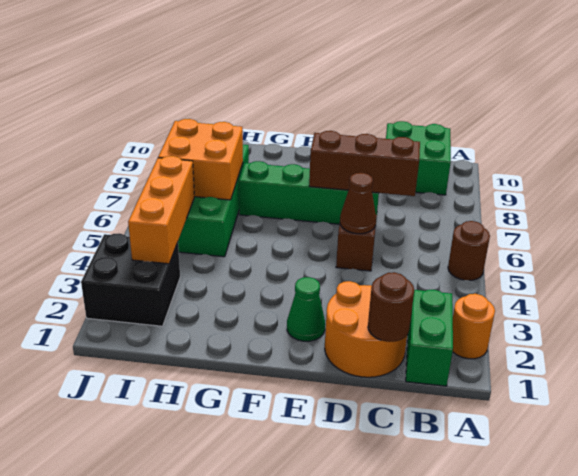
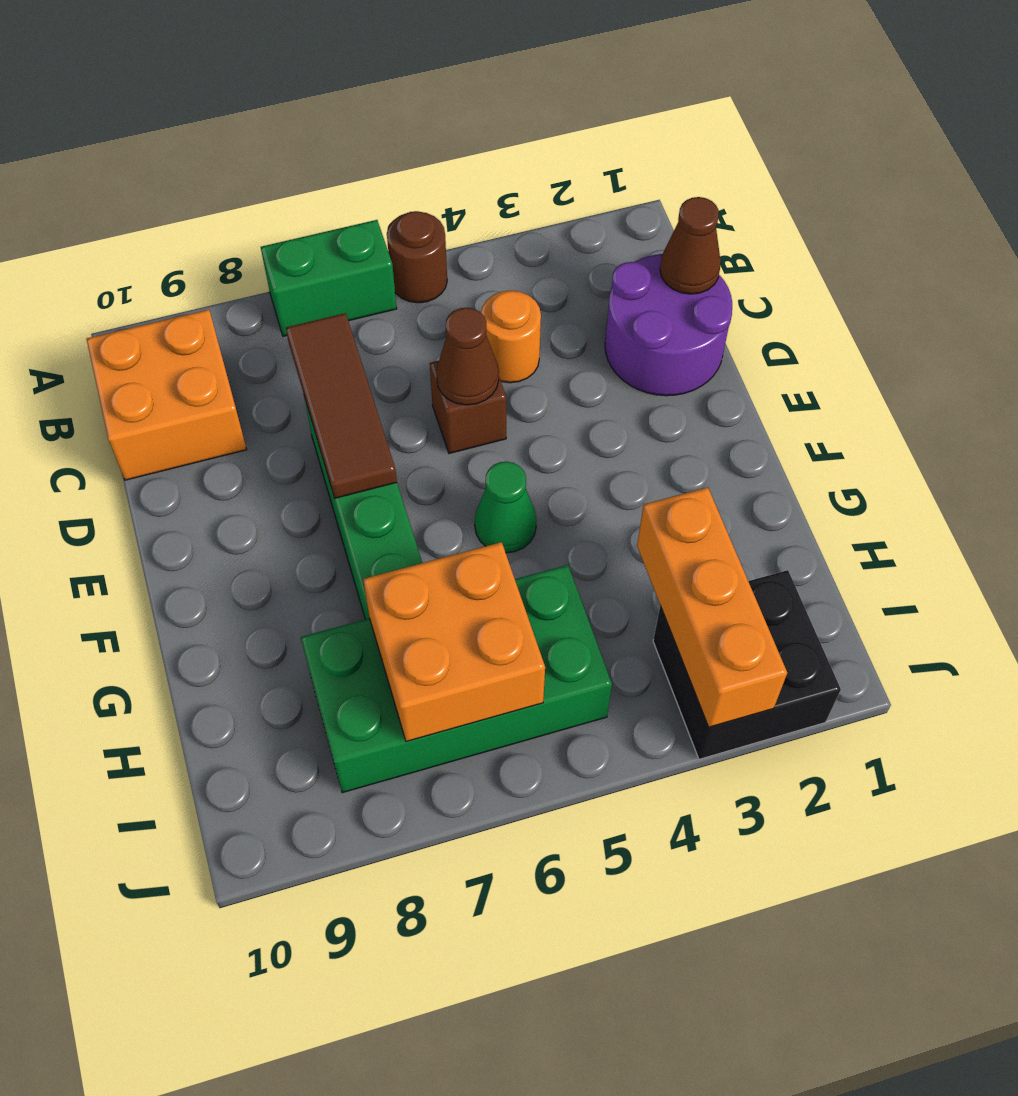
orange round brick A2 level 1 -> orange round brick C4 level 1
green brick B1:B2 level 1 -> green brick A6:A7 level 1
green brick B9:C10 level 1 -> orange brick B9:C10 level 1
orange round brick C1:D2 level 1 -> purple round brick C1:D2 level 1
brown round brick C1 level 2 -> brown cone C1 level 2
brown brick C7:E7 level 2 -> brown tile C7:E7 level 2
green cone E2 level 1 -> green cone F5 level 1
orange brick I3:I5 level 2 -> orange brick H3:J3 level 2

